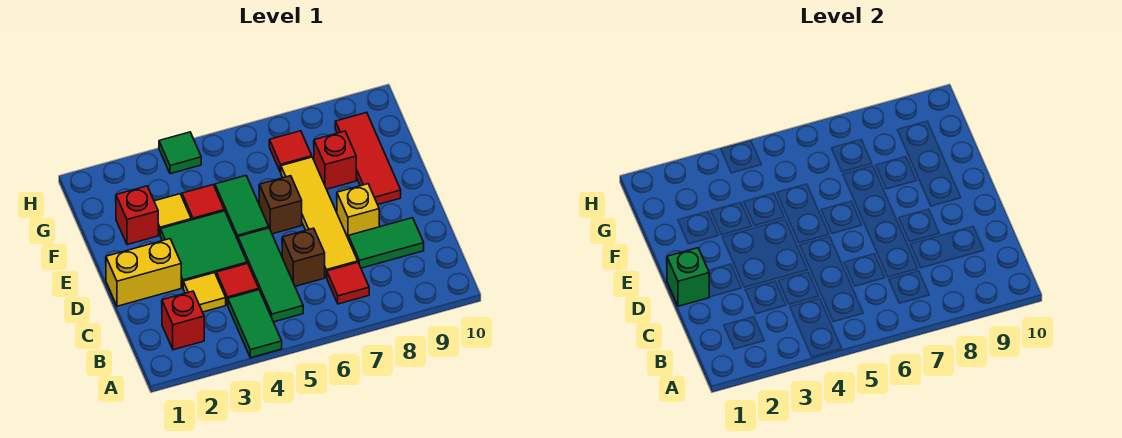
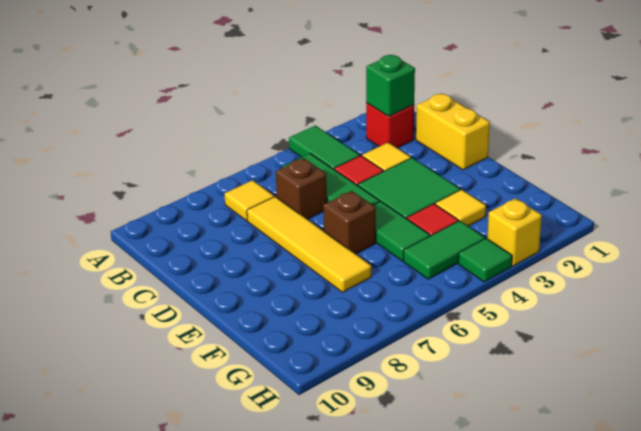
red tile B7 level 1 -> yellow tile B7 level 1
green tile C8:C9 level 1 -> green tile G4:G5 level 1
yellow brick D1:D2 level 1 -> yellow brick C1:D1 level 1
green brick D1 level 2 -> green brick B2 level 2
yellow brick D8 level 1 -> yellow brick H3 level 1
red tile E9:G9 level 1 -> none
red brick F2 level 1 -> none
red brick F8 level 1 -> none
red tile G7 level 1 -> none

